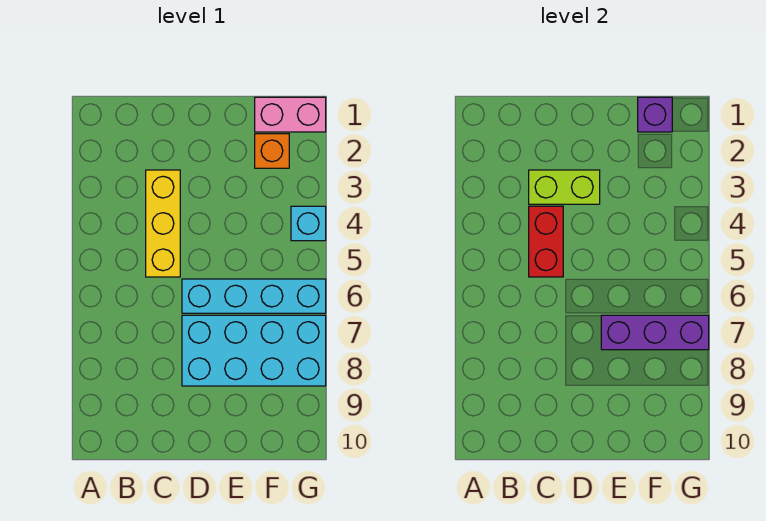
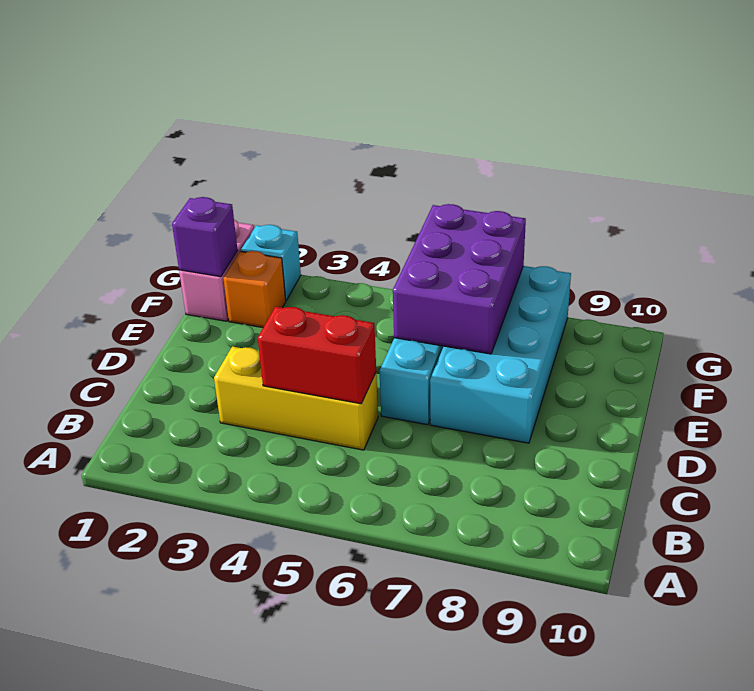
lime brick C3:D3 level 2 -> none
purple brick E7:G7 level 2 -> purple brick E6:G7 level 2
cyan brick G4 level 1 -> cyan brick G2 level 1

